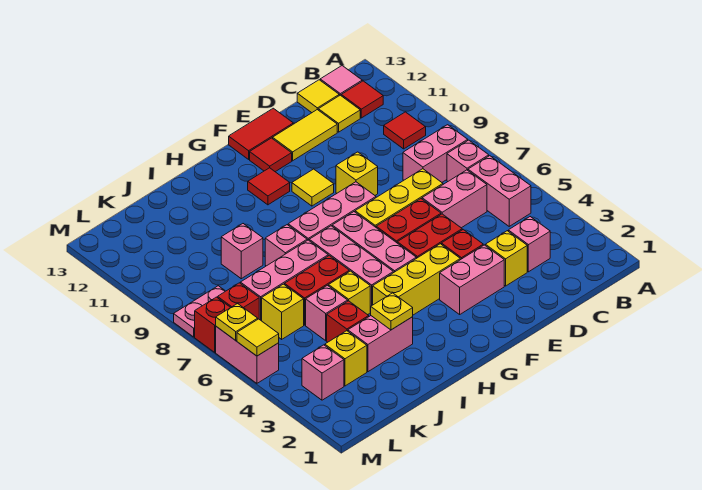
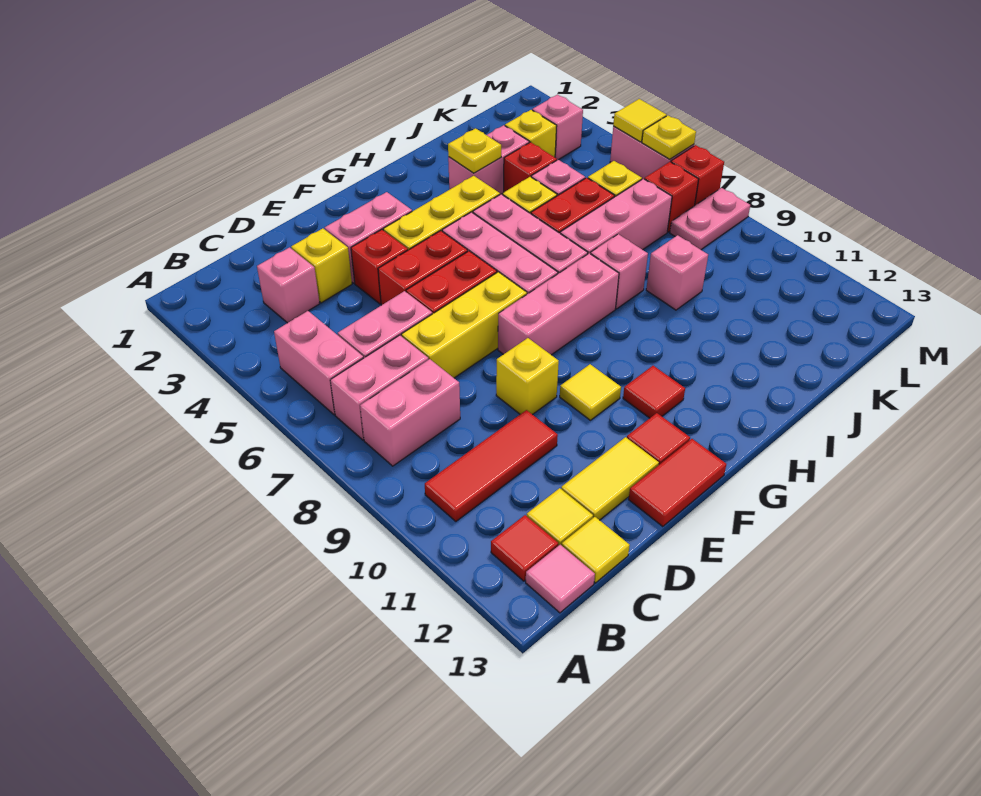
pink brick B7 level 1 -> pink brick B7:C7 level 1
red tile B10 level 1 -> red tile B10:D10 level 1

